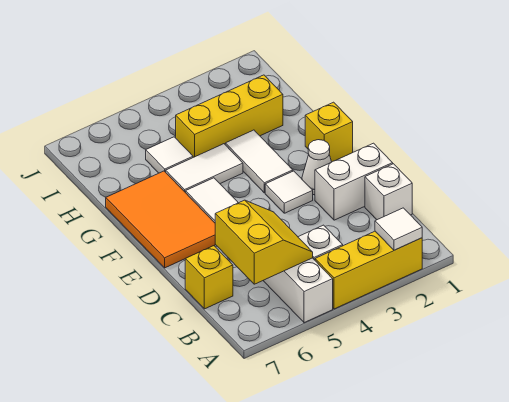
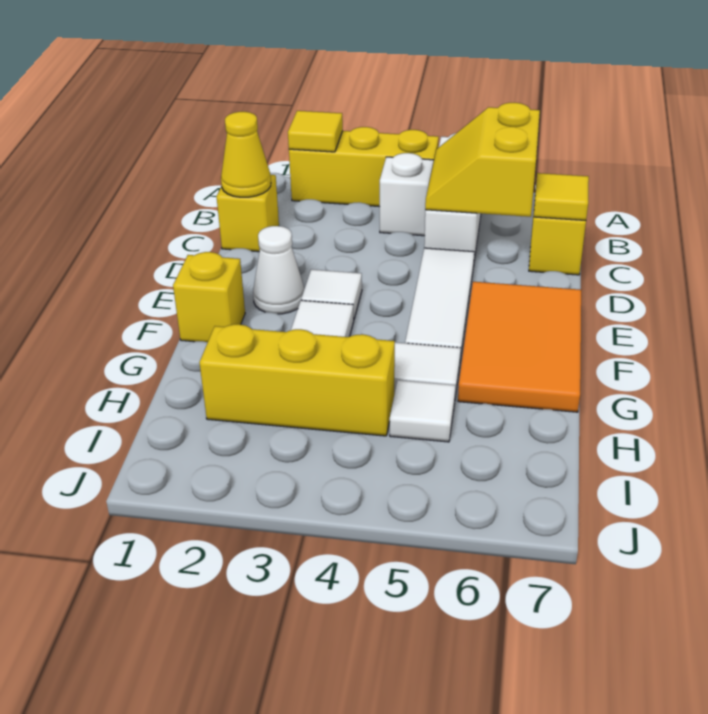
white tile A2 level 2 -> yellow tile A2 level 2
white brick C1 level 1 -> yellow brick C1 level 1
none -> yellow cone C1 level 2
none -> yellow tile C7 level 2
white brick D1:D2 level 1 -> none

